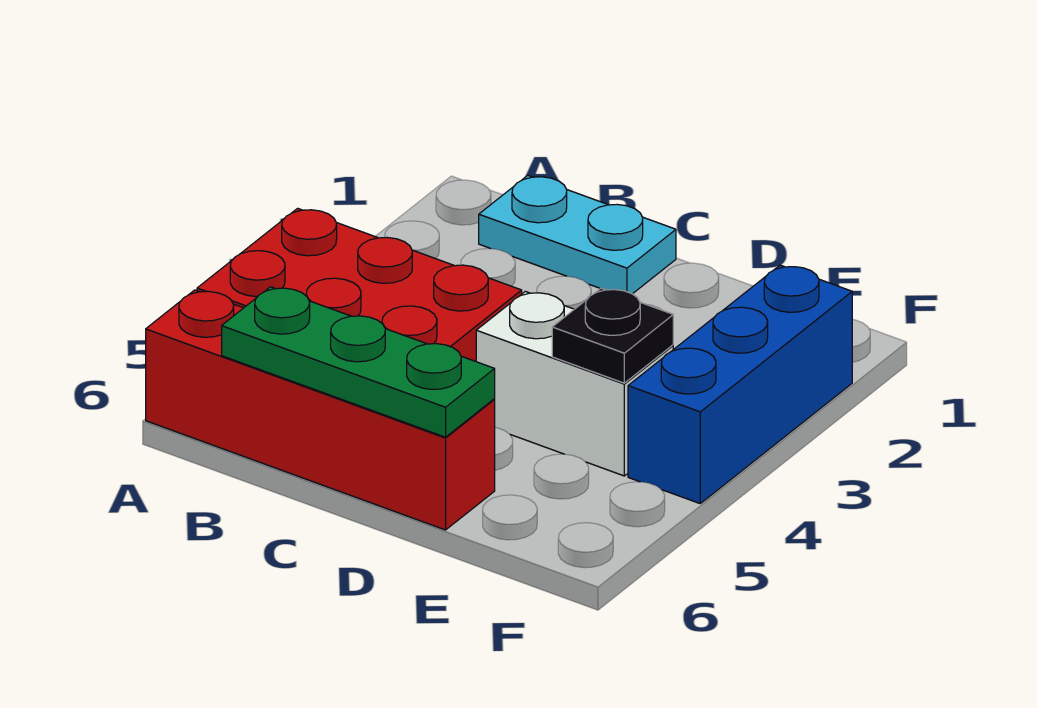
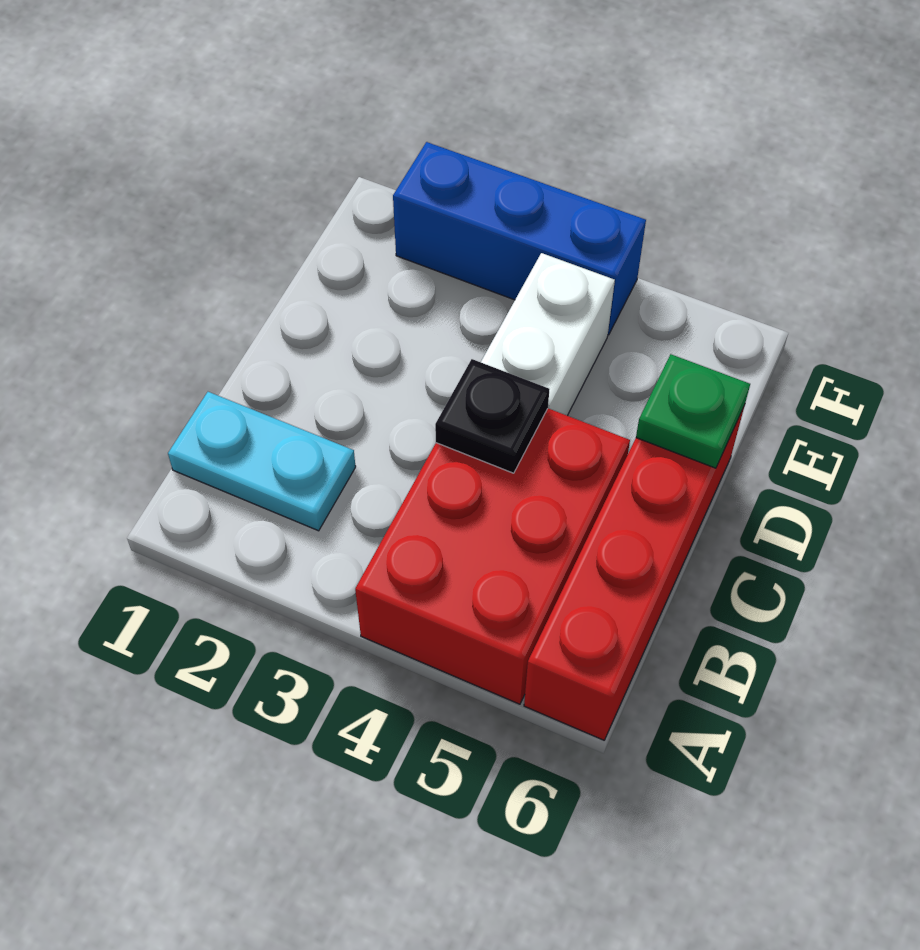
cyan plate B1:C1 level 1 -> cyan plate B1:B2 level 1
green plate B6:D6 level 2 -> green plate D6 level 2
black plate E4 level 2 -> black plate C4 level 2

